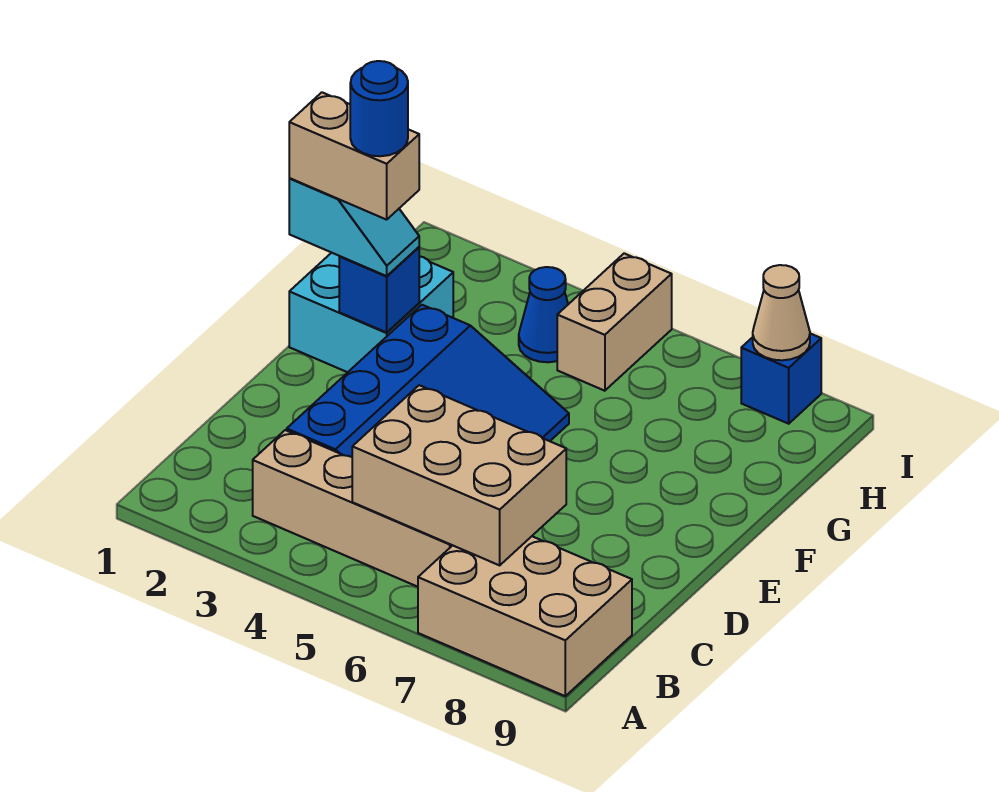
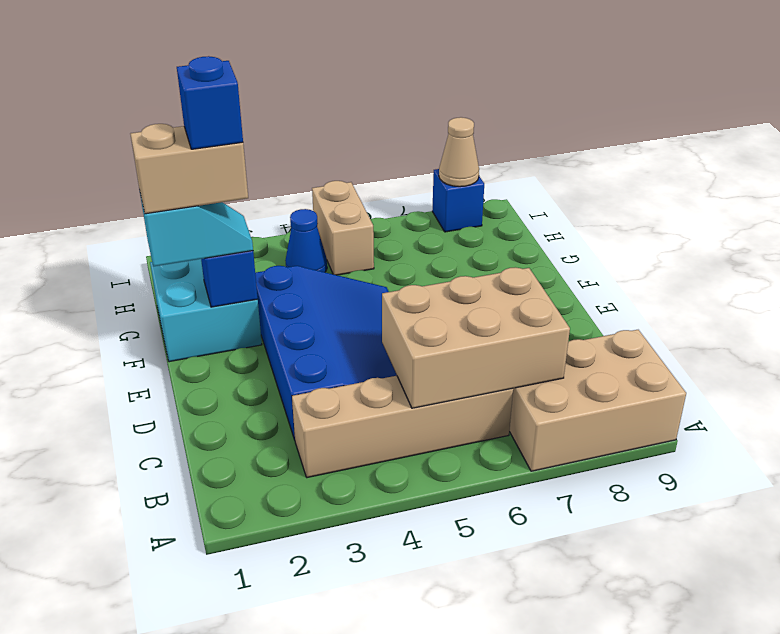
blue round brick F2 level 5 -> blue brick F2 level 5

